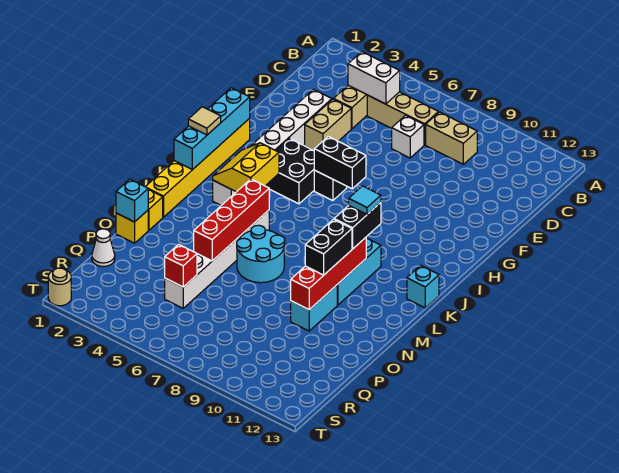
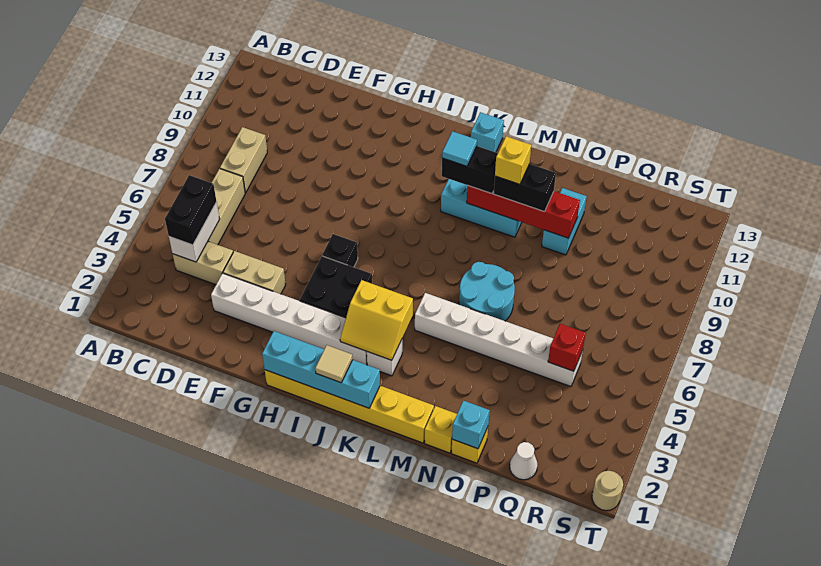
white brick D7 level 1 -> none
black brick H6:H7 level 2 -> black brick C4:C5 level 3
red brick L5:O5 level 2 -> none
none -> yellow brick M10 level 4
cyan brick N10:O10 level 1 -> cyan brick O10:O11 level 1

